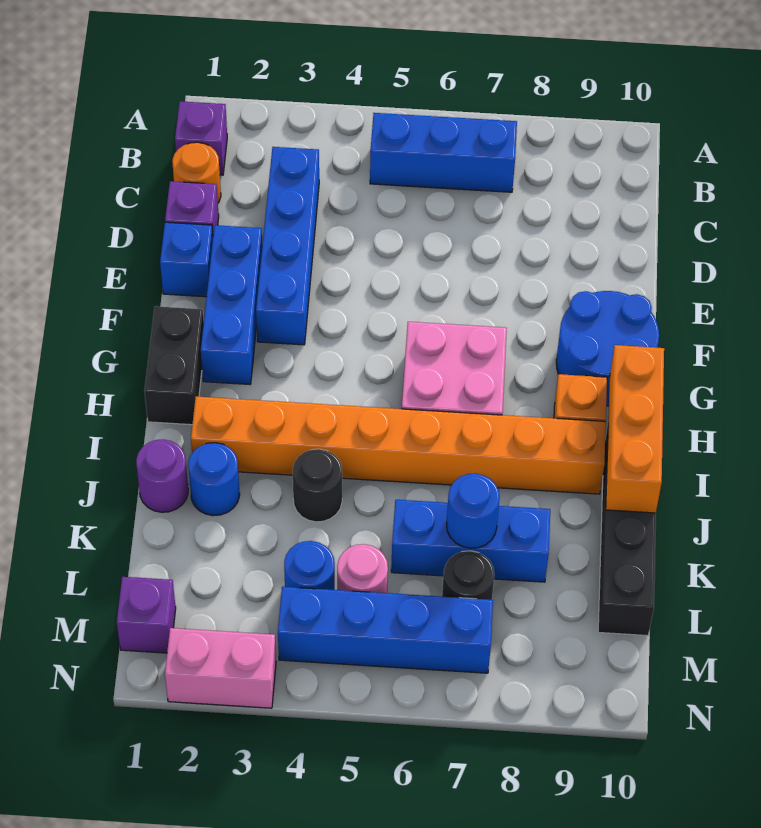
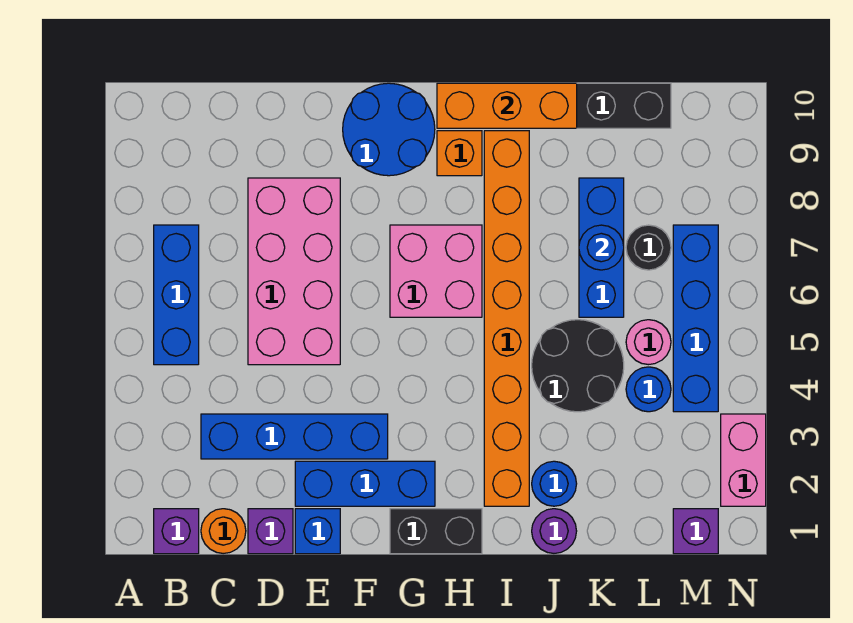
none -> pink brick D5:E8 level 1
black round brick J4 level 1 -> black round brick J4:K5 level 1

